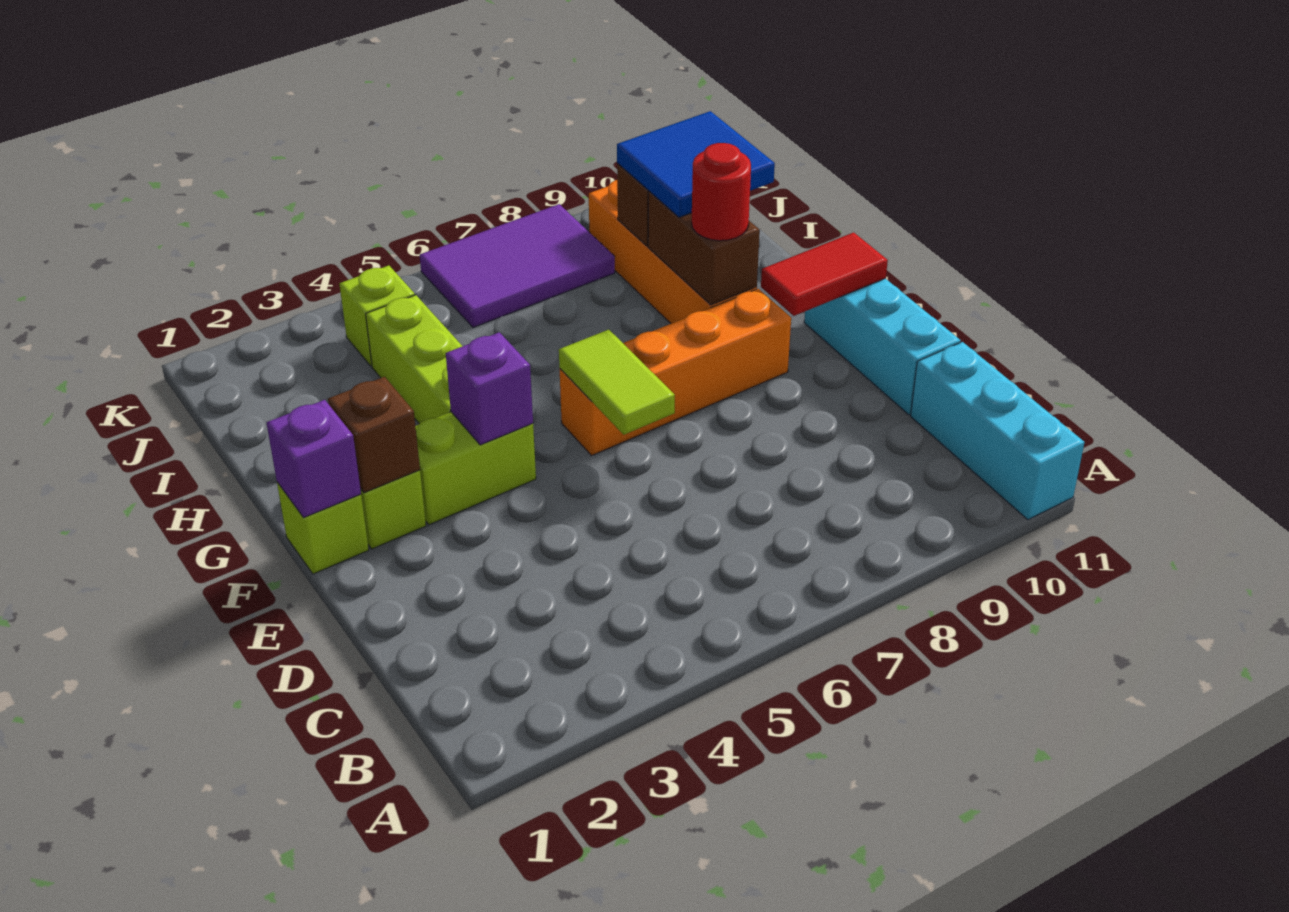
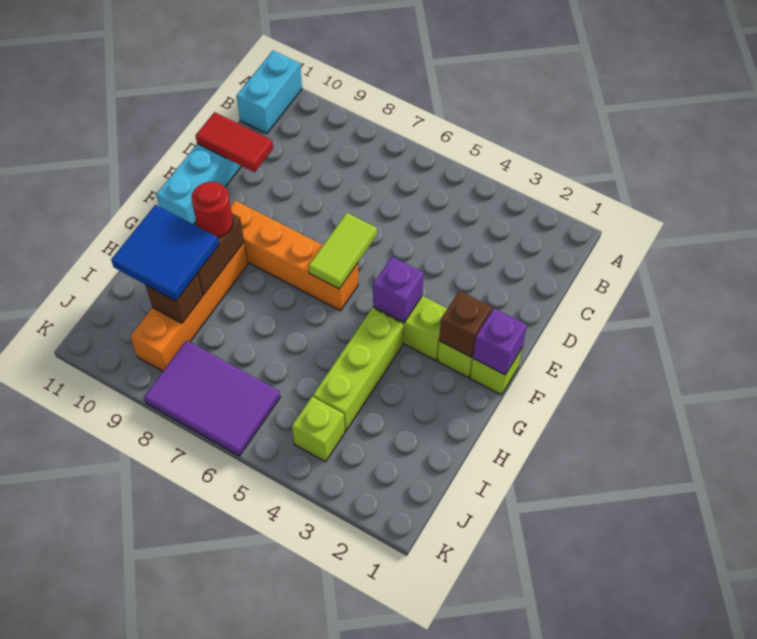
cyan brick A11:C11 level 1 -> cyan brick A11:B11 level 1
red tile F10:F11 level 2 -> red tile D10:D11 level 2

